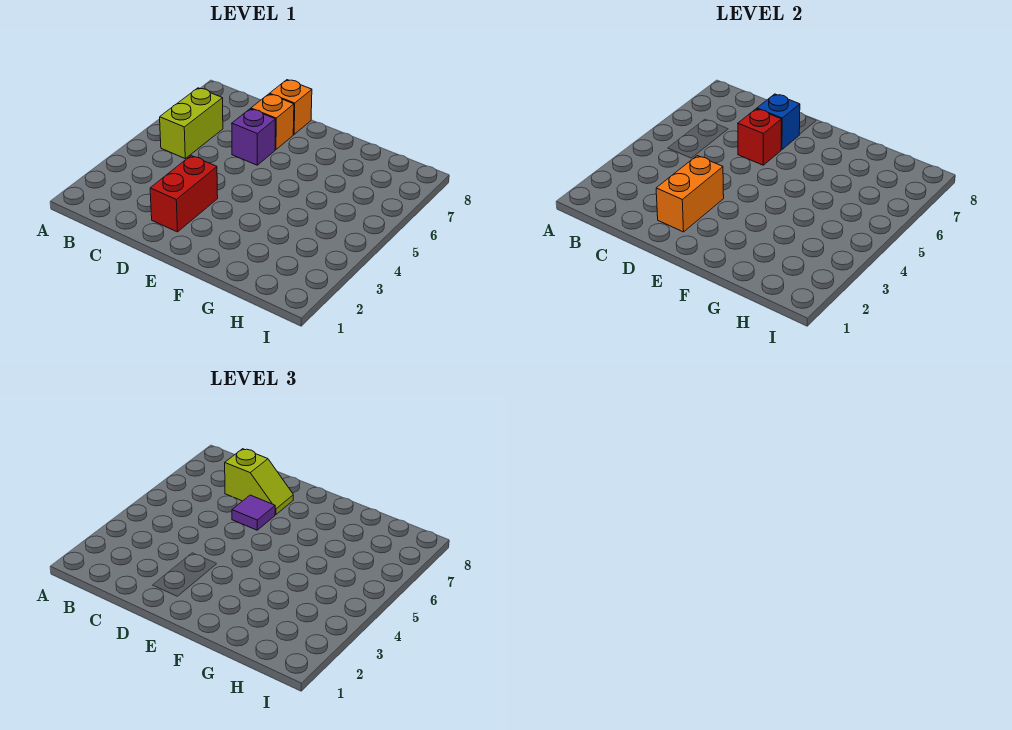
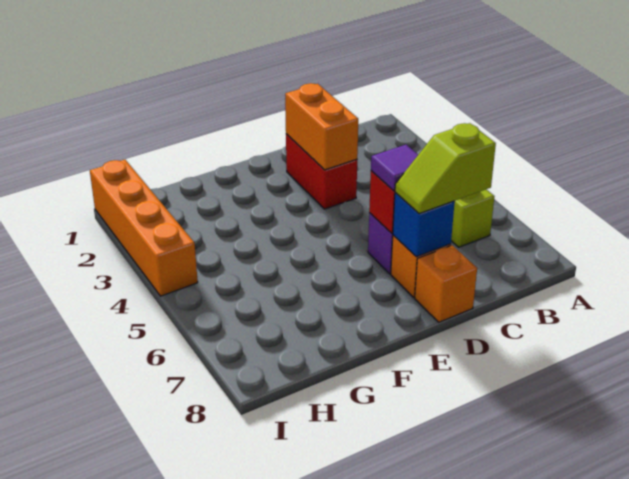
none -> orange brick I1:I4 level 1

